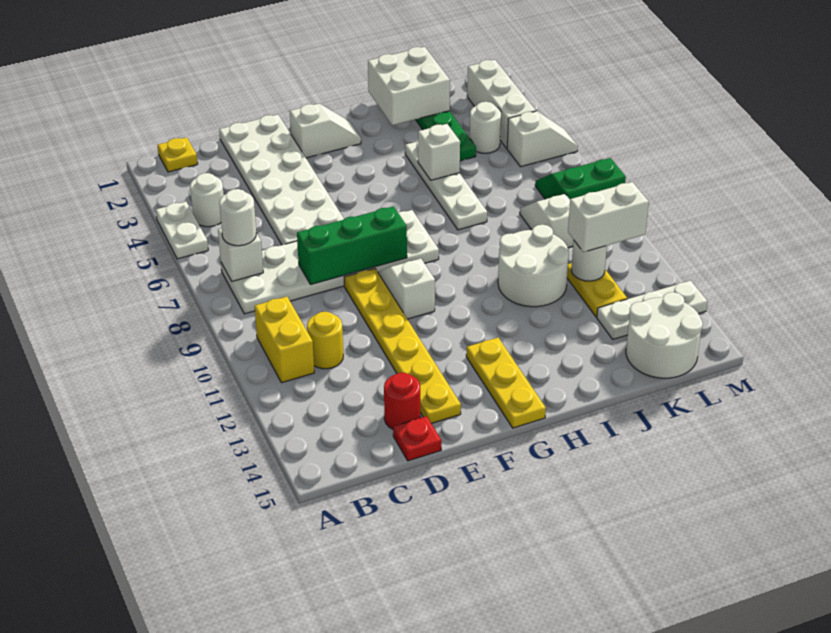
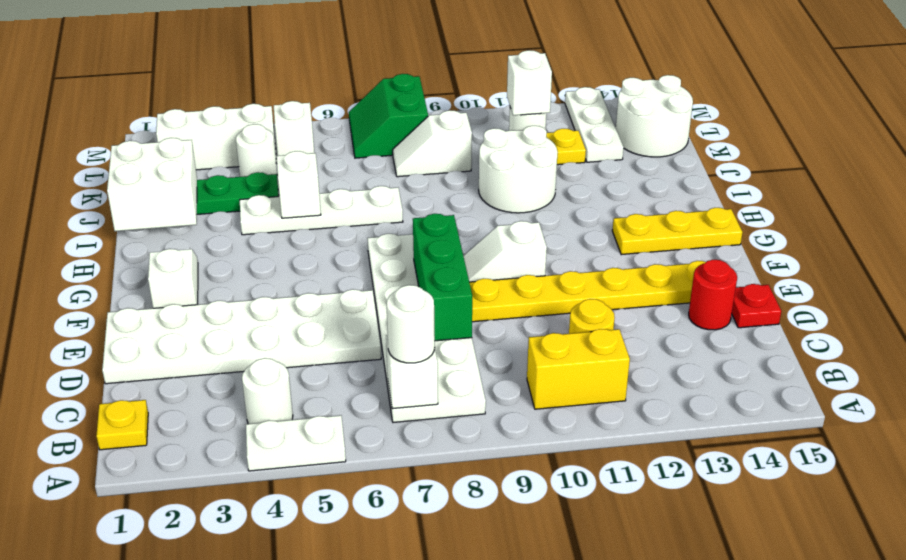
white brick K11:L11 level 3 -> white brick K11 level 3

